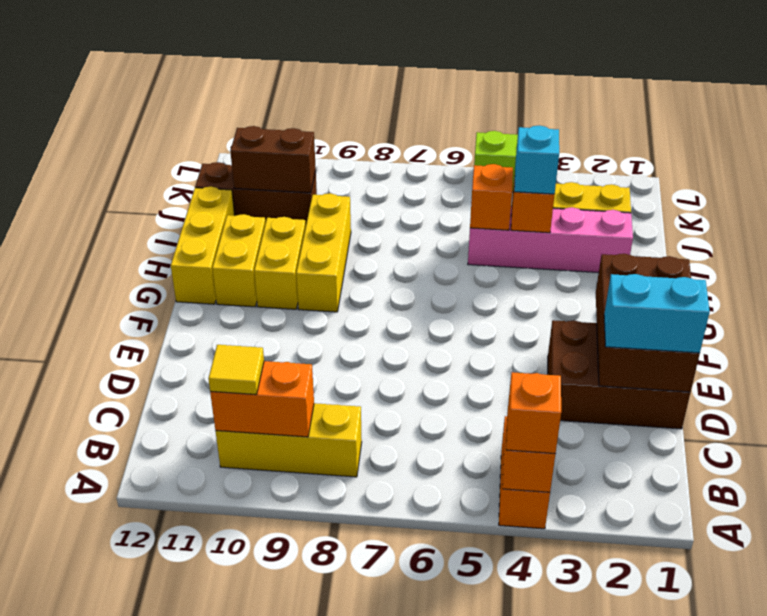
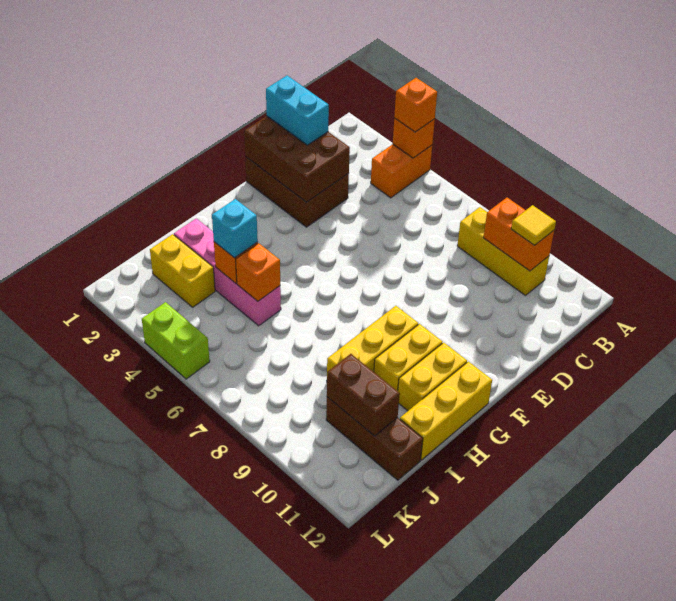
brown brick D1:F2 level 2 -> brown brick D1:E3 level 2

